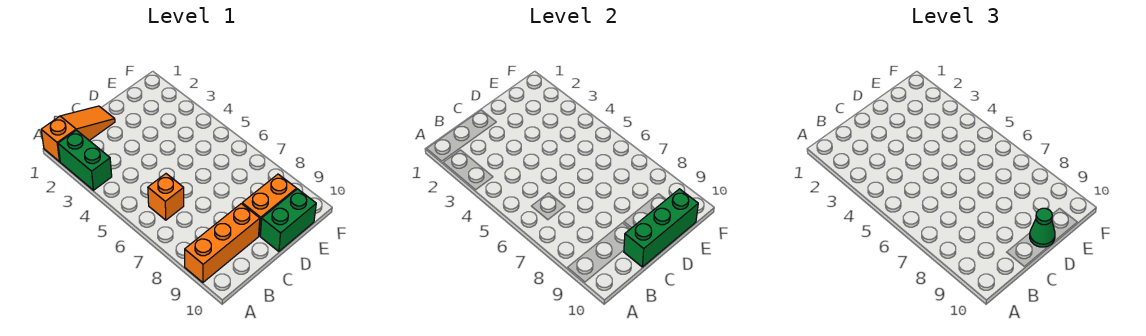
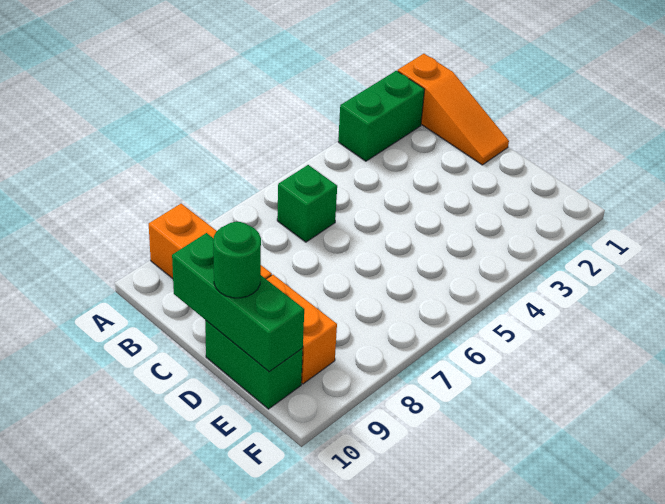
orange brick B6 level 1 -> green brick B6 level 1
green cone D10 level 3 -> green round brick D10 level 3

